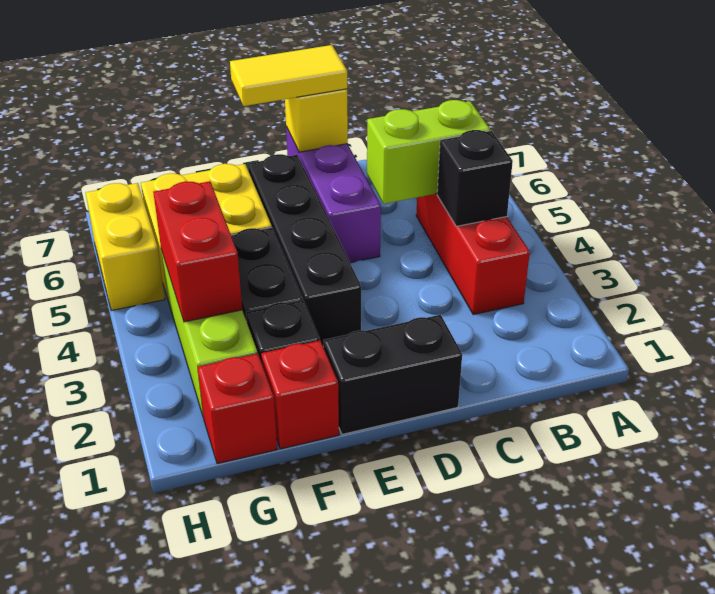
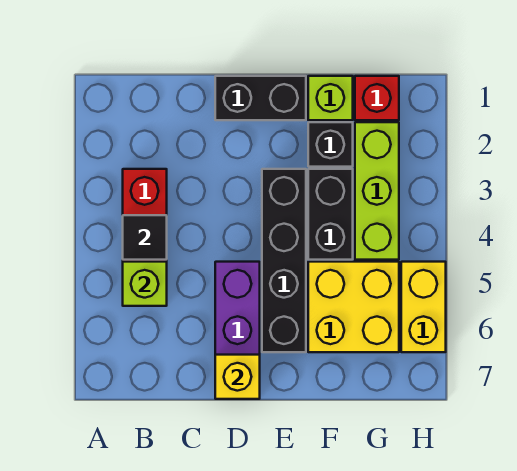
black brick B4 level 2 -> black tile B4 level 2
lime brick B5:C5 level 2 -> lime brick B5 level 2
yellow tile D7:E7 level 3 -> none
red brick F1 level 1 -> lime brick F1 level 1
red brick G3:G4 level 2 -> none

